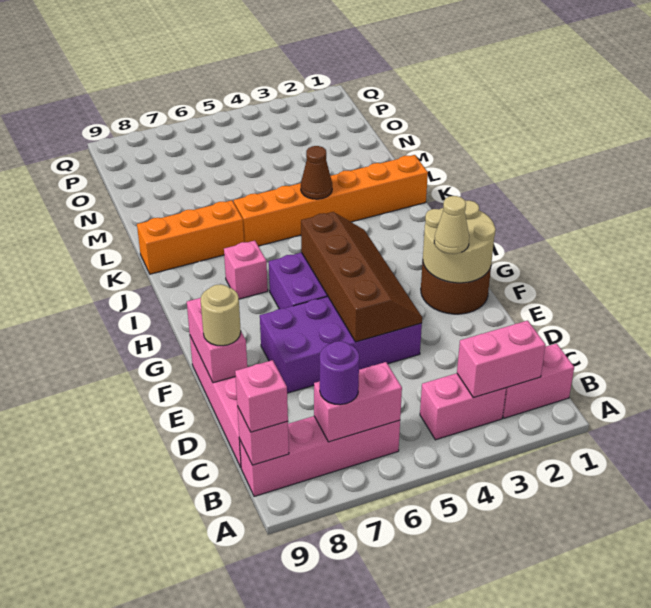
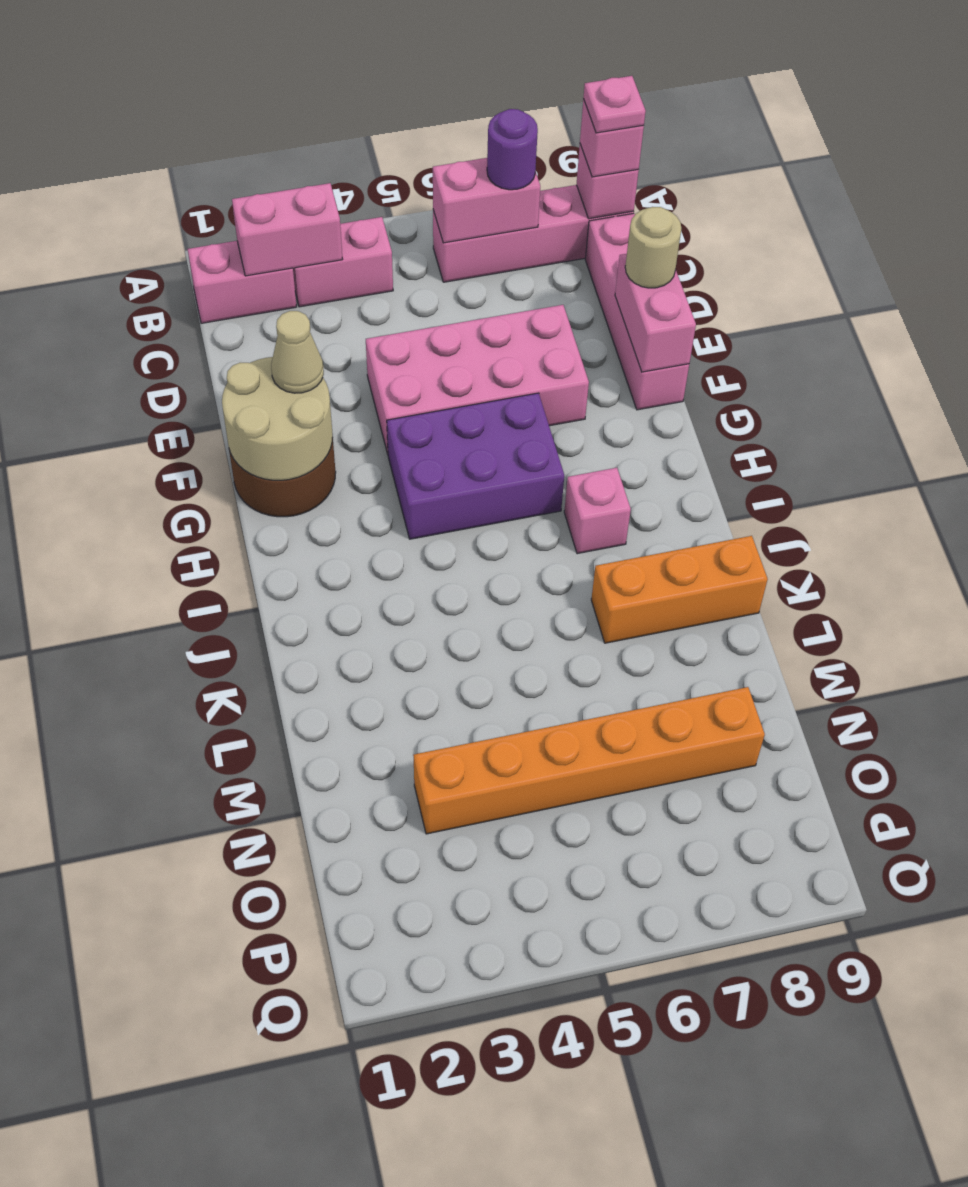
none -> pink plate B9 level 4
purple brick E4:F7 level 1 -> pink brick E4:F7 level 1
brown slope E4:H5 level 2 top 5 -> none
orange brick K1:K6 level 1 -> orange brick N3:N8 level 1
brown cone K4 level 2 -> none

